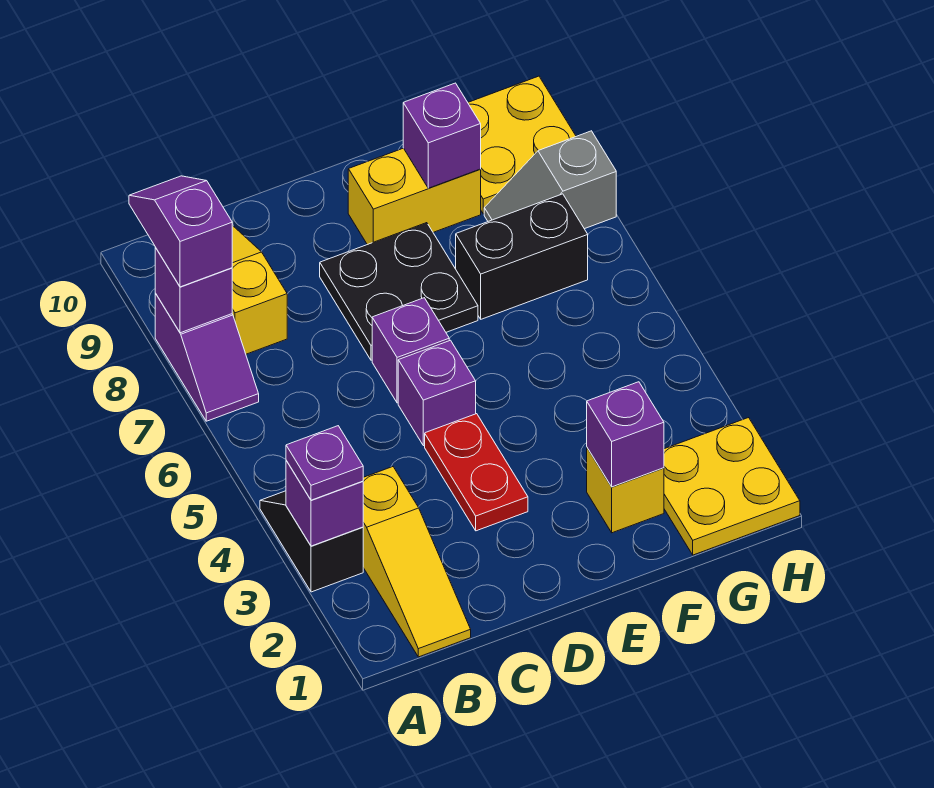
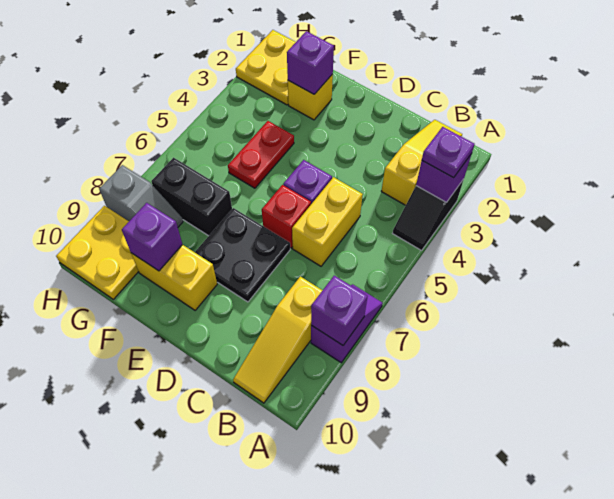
purple slope A8:A9 level 3 top 8 -> none
none -> yellow brick C5:C6 level 1
red plate D3:D4 level 1 -> red plate F4:F5 level 1
purple brick D6 level 1 -> red brick D6 level 1

